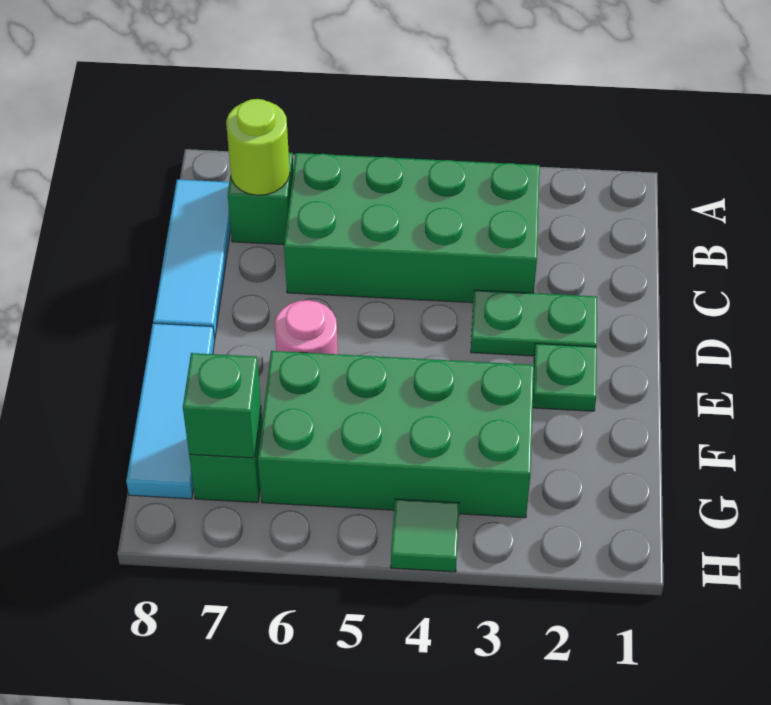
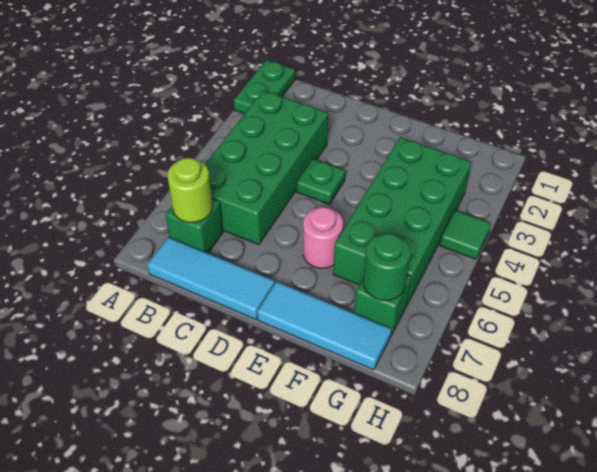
green plate D2:D3 level 1 -> green plate A1:A2 level 1
green plate E2 level 1 -> green plate D4 level 1
green brick G7 level 2 -> green round brick G7 level 2

